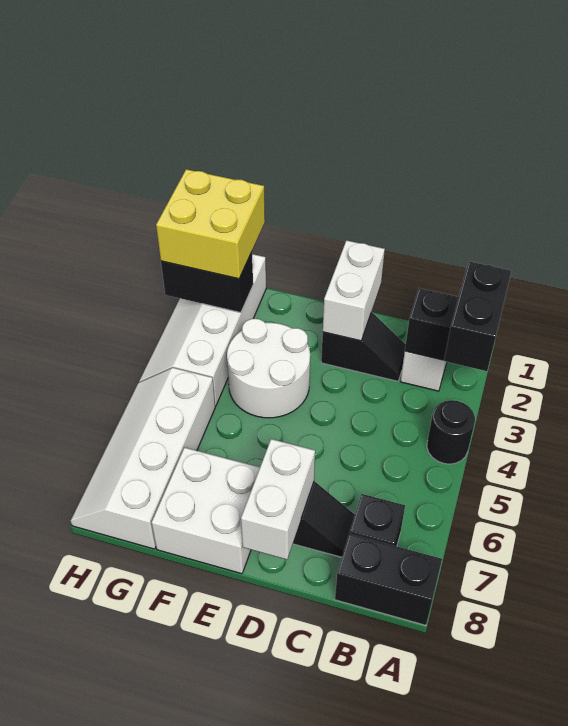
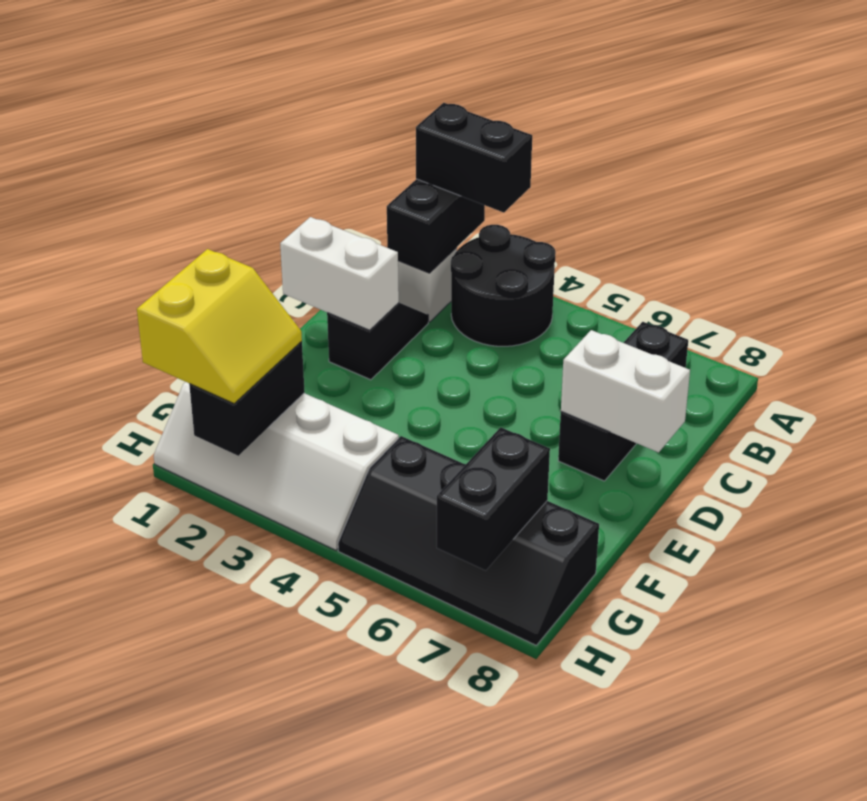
black round brick A4 level 1 -> black round brick A3:B4 level 1
black brick A8:B8 level 1 -> black brick G7:H7 level 2
white round brick E3:F4 level 1 -> none
white brick E7:F8 level 1 -> none
yellow brick G1:H2 level 3 -> yellow slope G1:H2 level 3 top 1
white slope G5:H8 level 1 top G -> black slope G5:H8 level 1 top G

